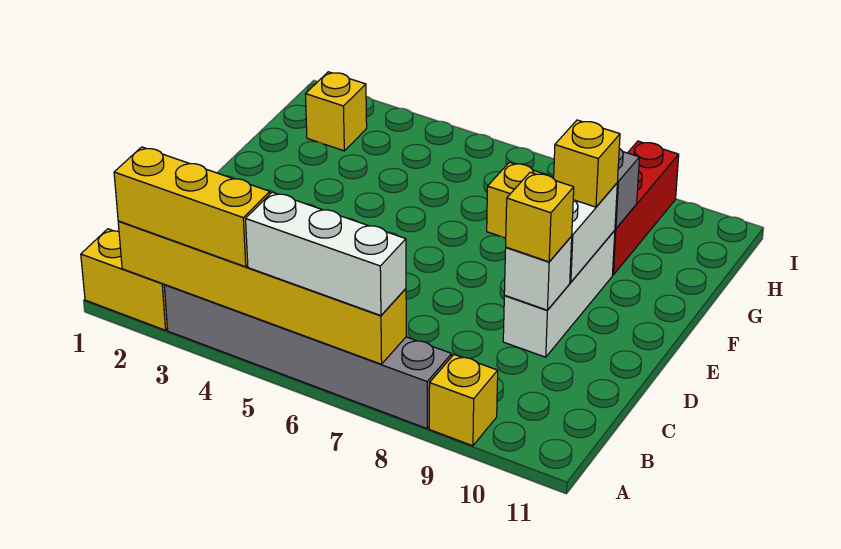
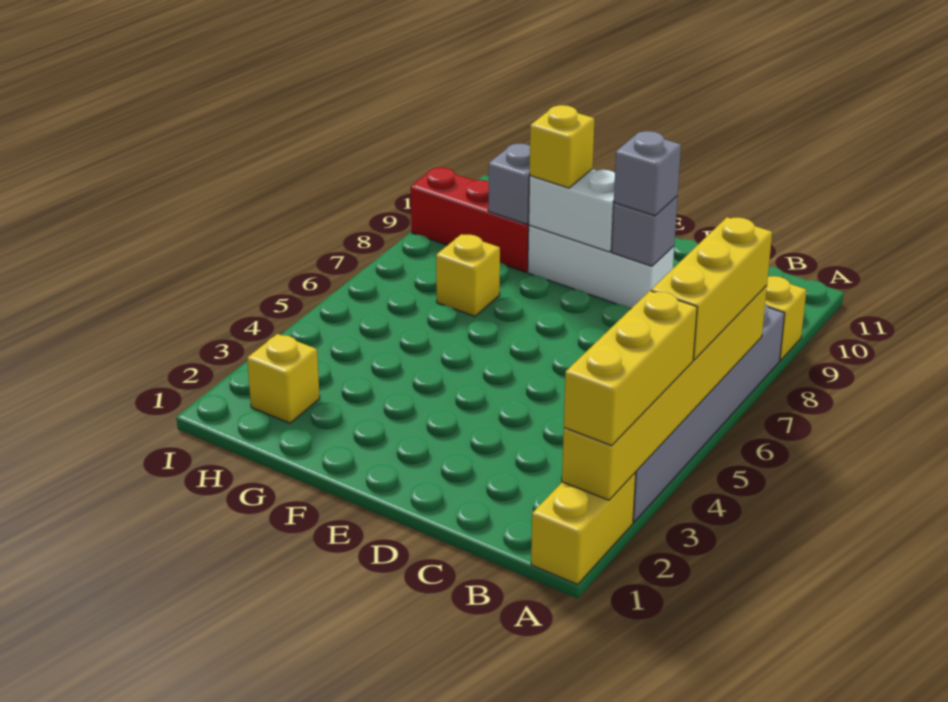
white brick A5:A7 level 3 -> yellow brick A5:A7 level 3
white brick D9 level 2 -> grey brick D9 level 2
yellow brick D9 level 3 -> grey brick D9 level 3

